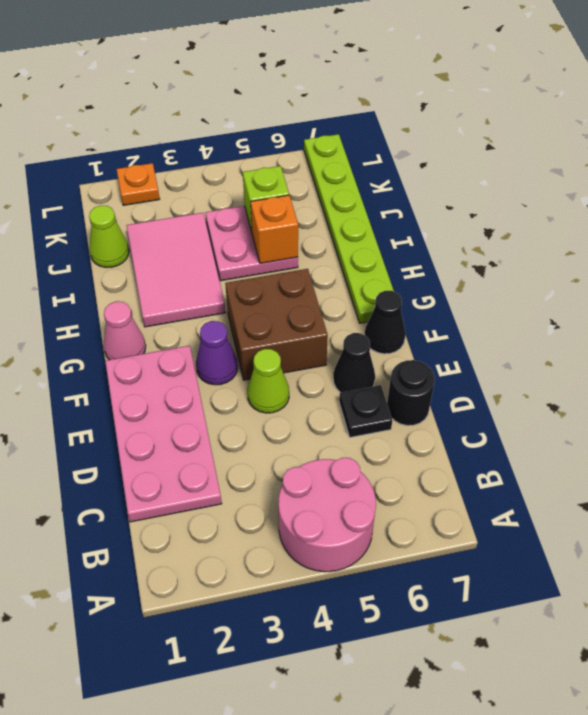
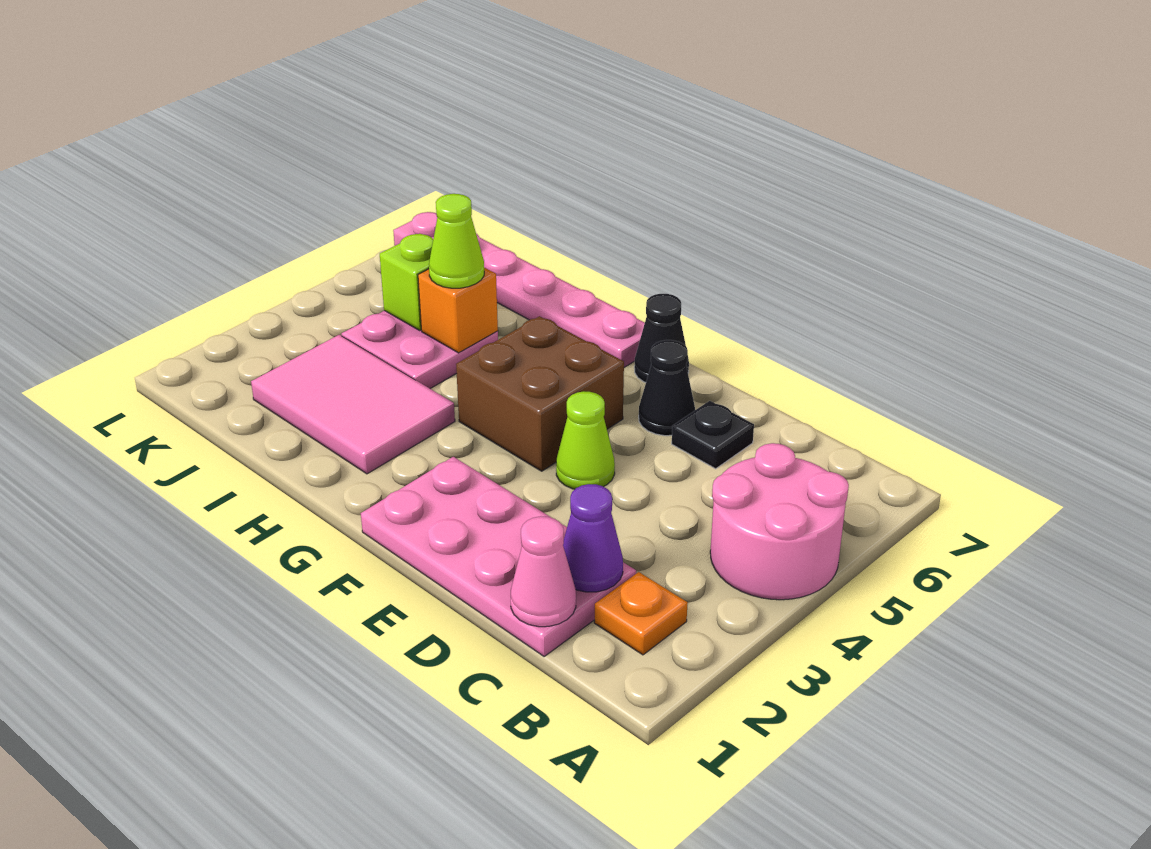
black round brick D7 level 1 -> none
purple cone F3 level 1 -> purple cone C2 level 2
pink cone G1 level 1 -> pink cone C1 level 2
lime plate G7:L7 level 1 -> pink plate G7:L7 level 1
lime cone J1 level 1 -> lime cone I5 level 3
orange plate L2 level 1 -> orange plate B2 level 1

